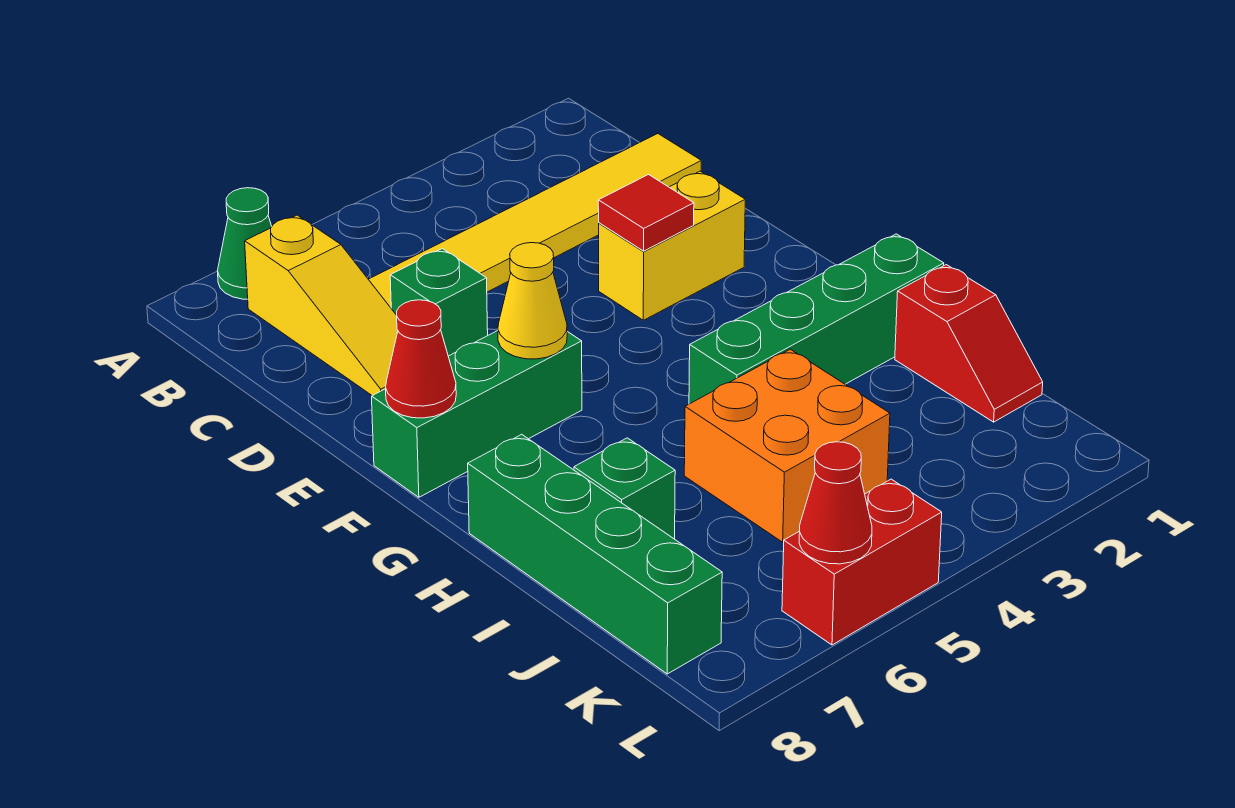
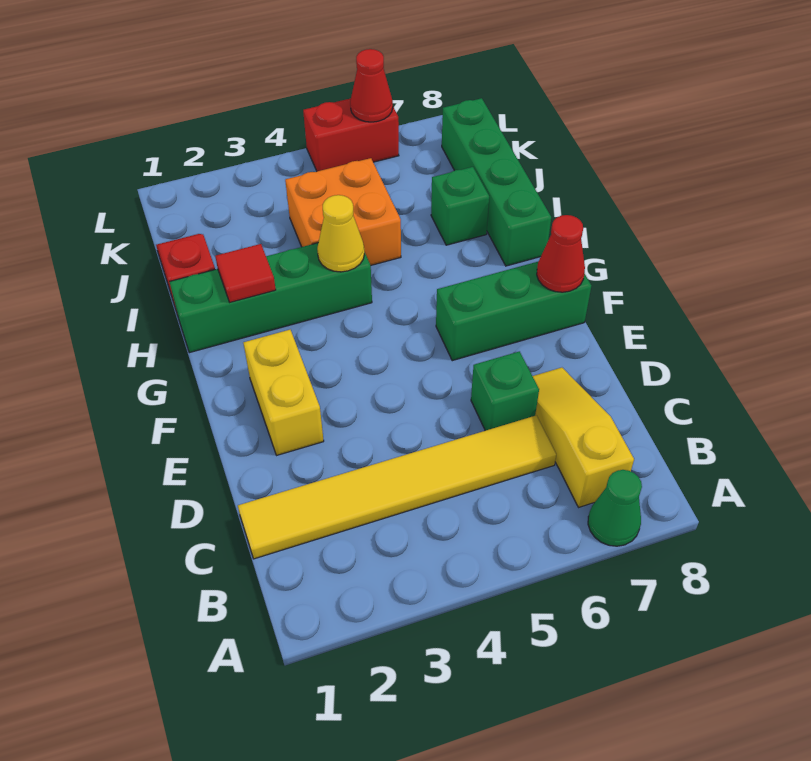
yellow brick E2:E3 level 1 -> yellow brick E2:F2 level 1
red tile E3 level 2 -> red tile H2 level 2
yellow cone F6 level 2 -> yellow cone H4 level 2

